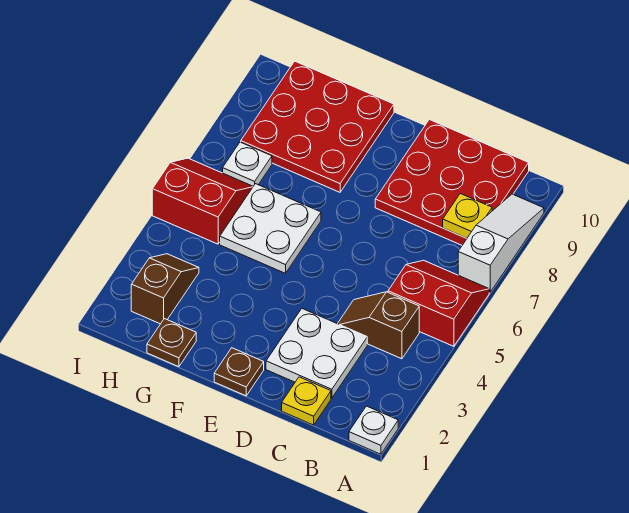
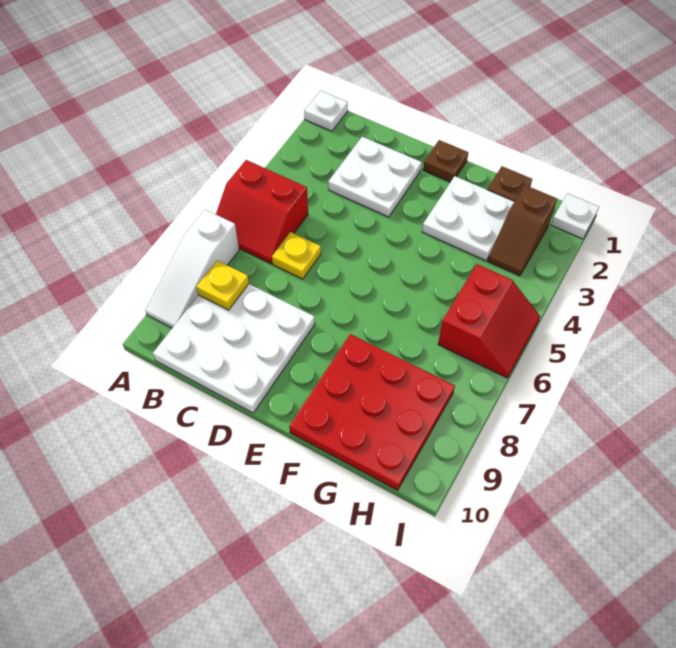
brown slope B4:C4 level 1 top B -> none
red plate B8:D10 level 1 -> white plate B8:D10 level 1
yellow plate C1 level 1 -> yellow plate C6 level 1
white plate F5:G6 level 1 -> white plate F2:G3 level 1
red slope H5:I6 level 1 top 5 -> red slope H5:I6 level 1 top H
white plate H7 level 1 -> white plate I1 level 1

